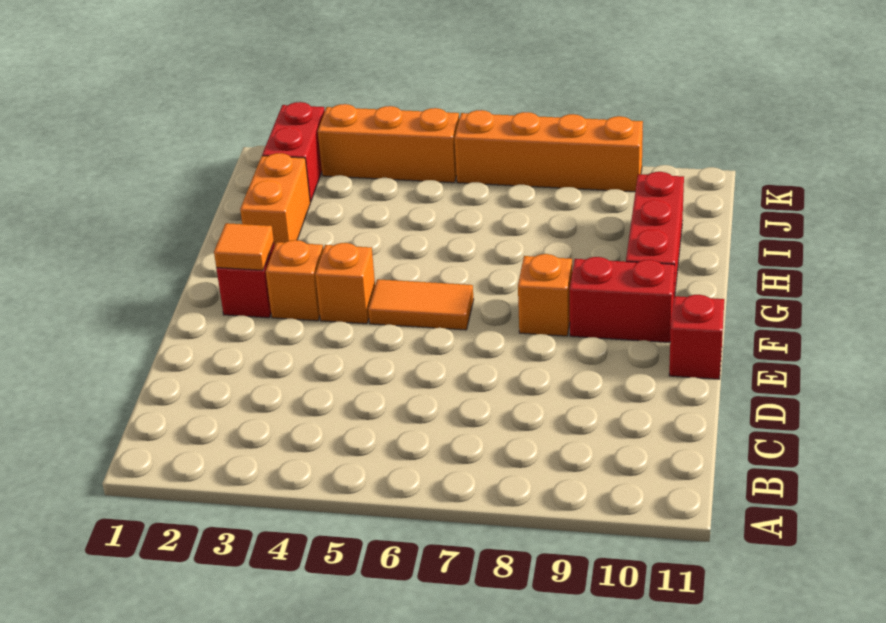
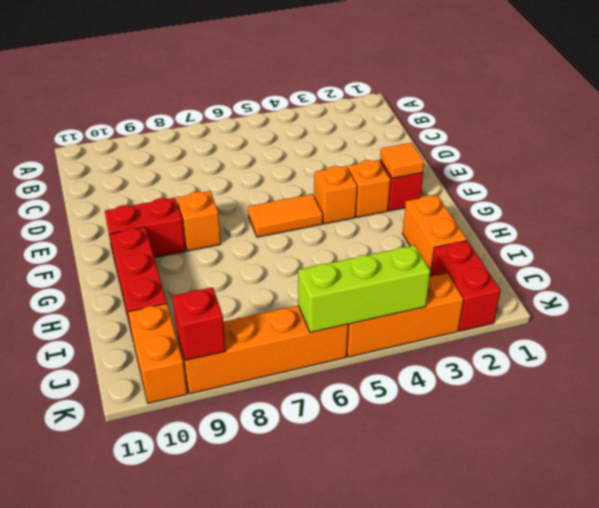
red brick E11 level 1 -> red brick K9 level 2
none -> orange brick J10:K10 level 1
none -> lime brick K4:K6 level 2

